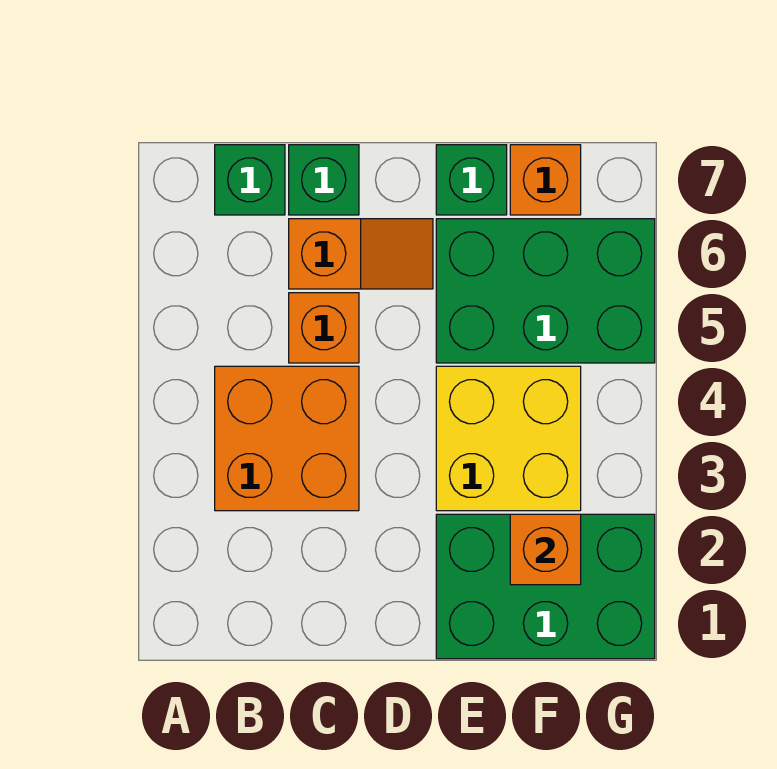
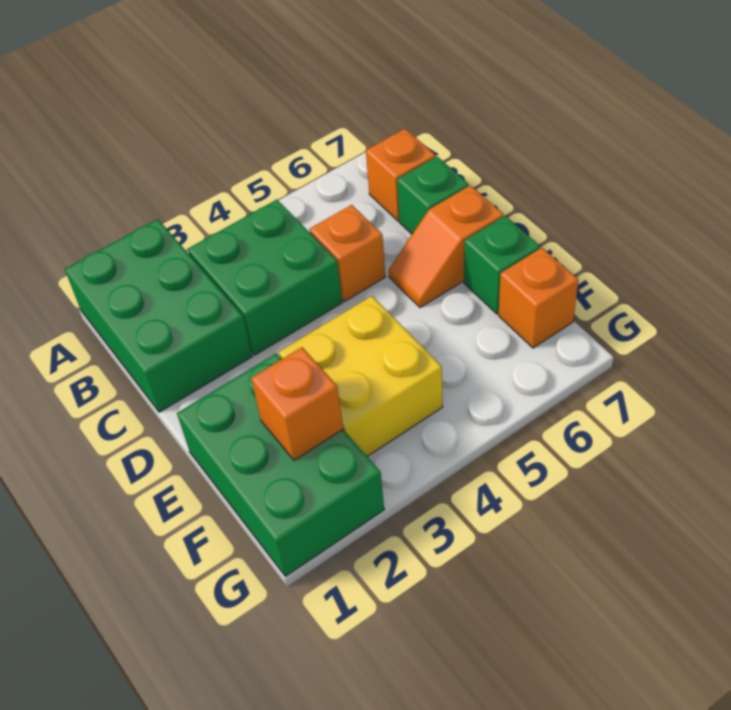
orange brick B3:C4 level 1 -> green brick B3:C4 level 1
green brick B7 level 1 -> orange brick B7 level 1
orange slope C6:D6 level 1 top C -> orange slope D6:D7 level 1 top 7
green brick E5:G6 level 1 -> green brick A1:C2 level 1

